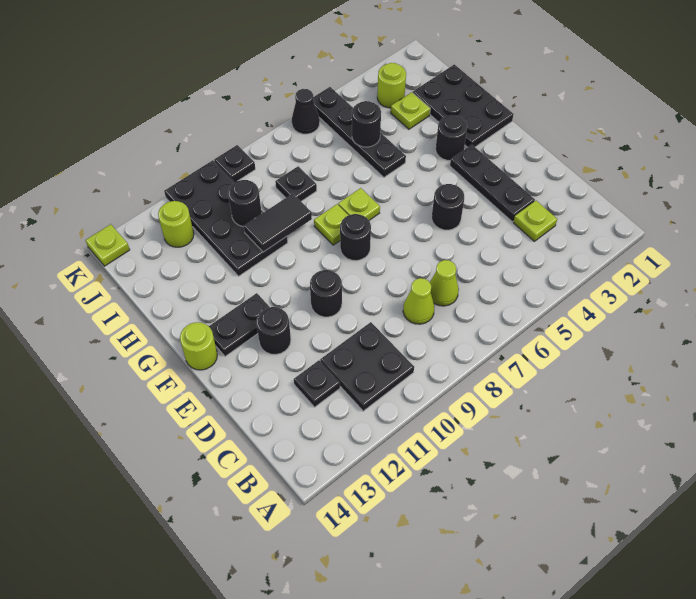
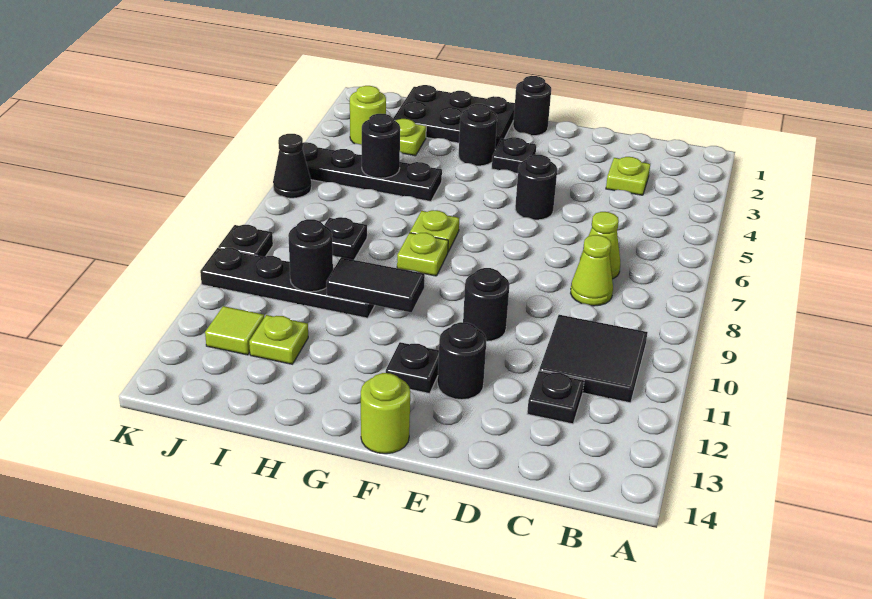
black plate B10:C11 level 1 -> black tile B10:C11 level 1
black plate D3:F3 level 1 -> black plate F3 level 1
black round brick F8 level 1 -> black round brick F1 level 1
black plate F12:F13 level 1 -> black plate F12 level 1
black tile H9:H10 level 2 -> black tile G10:H10 level 2
black plate H10:K11 level 1 -> black plate H10:K10 level 1
lime round brick J12 level 1 -> lime tile J12 level 1
lime plate K14 level 1 -> lime plate I12 level 1

